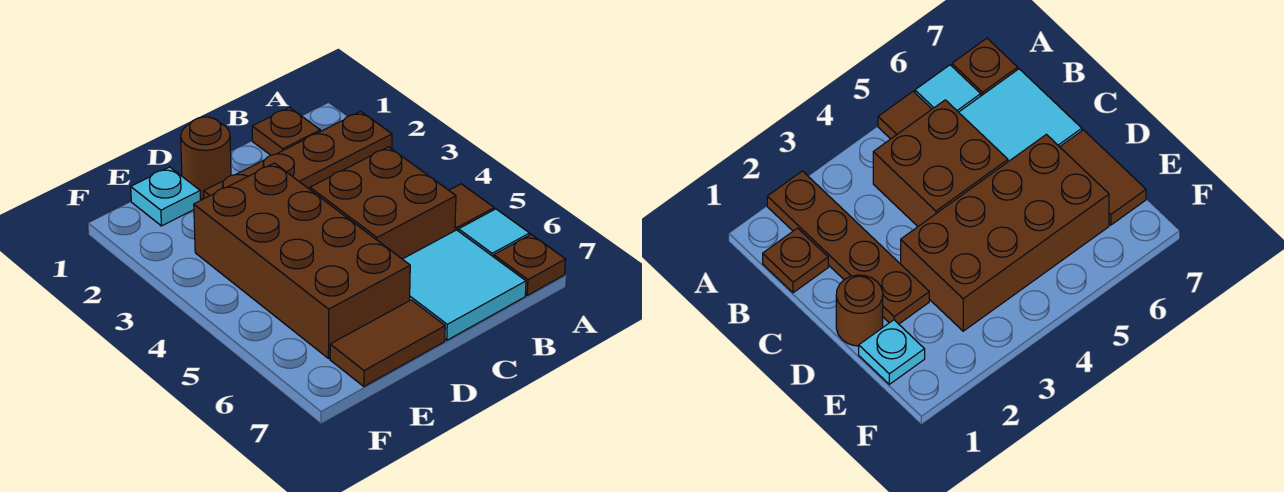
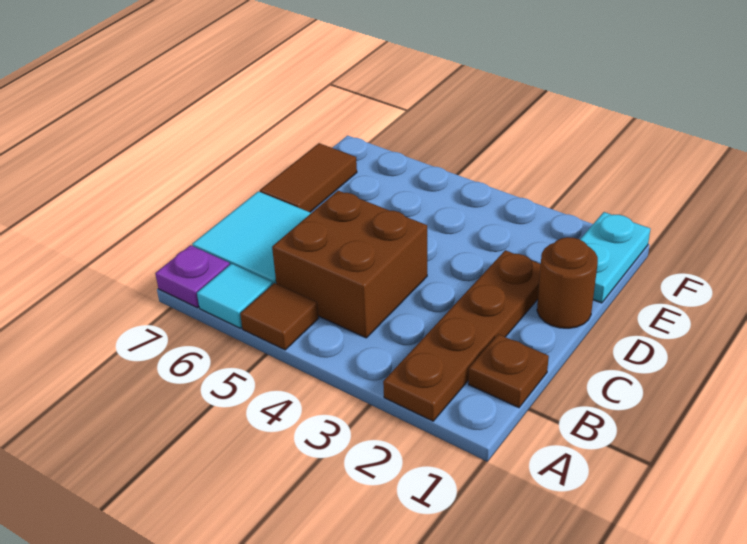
brown plate A7 level 1 -> purple plate A7 level 1
brown brick D3:E6 level 1 -> none
cyan plate E1 level 1 -> cyan plate E1:F1 level 1

